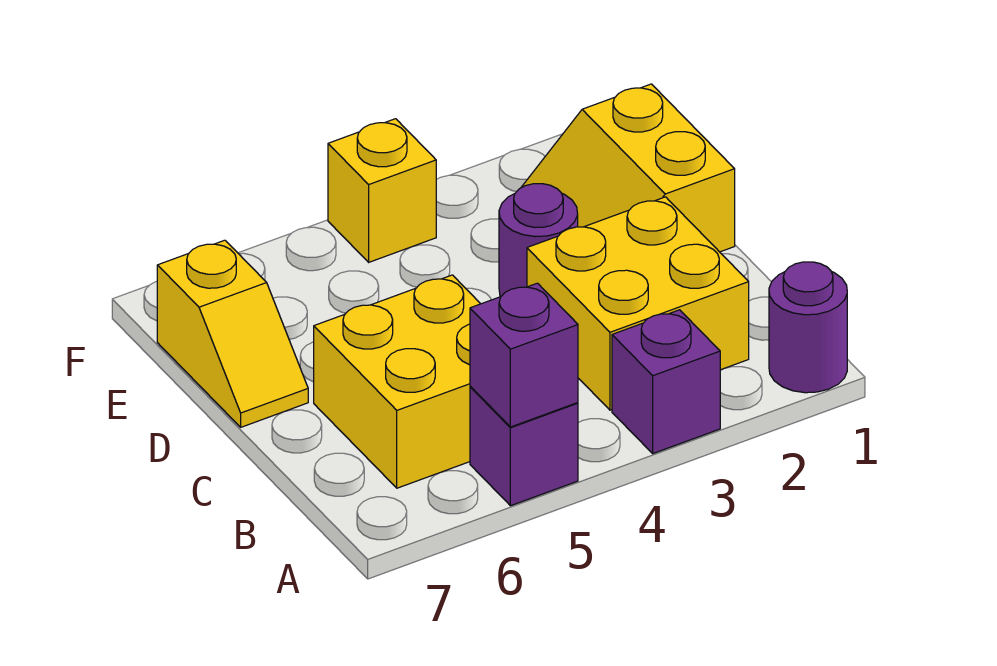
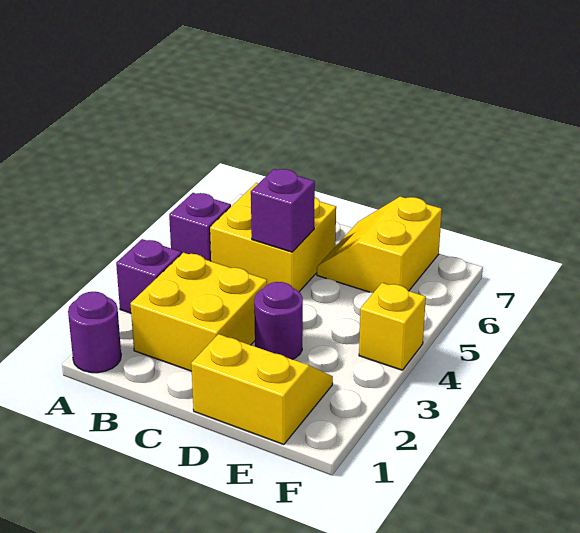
purple brick A5 level 2 -> purple brick C5 level 2
yellow slope D7:E7 level 1 top E -> yellow slope D6:E7 level 1 top E

